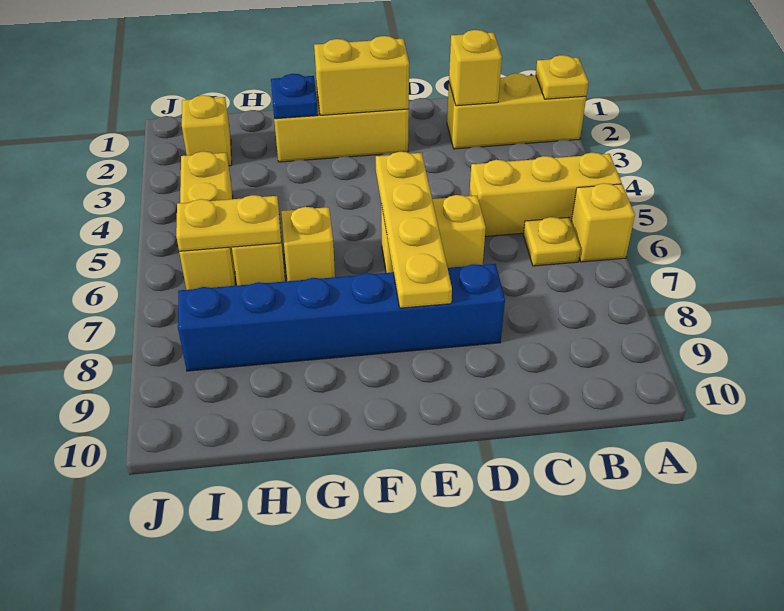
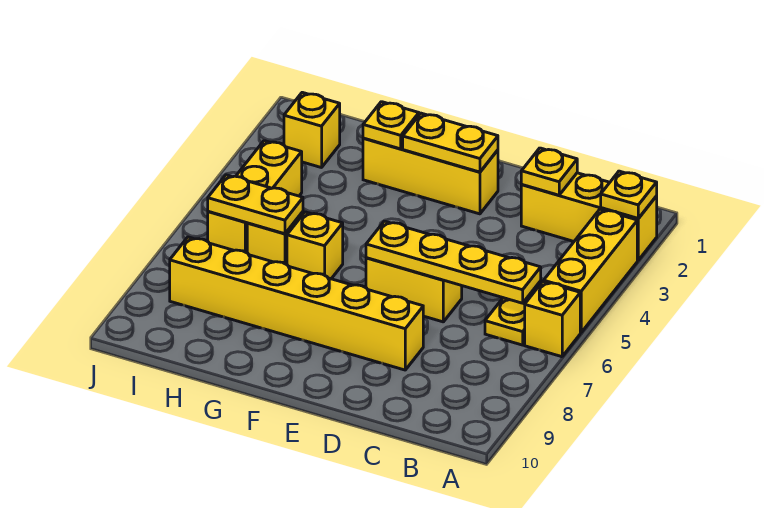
yellow brick A5:C5 level 1 -> yellow brick A3:A5 level 1
yellow brick C2 level 2 -> yellow plate C2 level 2
blue brick D8:I8 level 1 -> yellow brick D8:I8 level 1
yellow brick E2:F2 level 2 -> yellow plate E2:F2 level 2
yellow plate E5:E8 level 2 -> yellow plate B6:E6 level 2
blue plate G2 level 2 -> yellow plate G2 level 2

